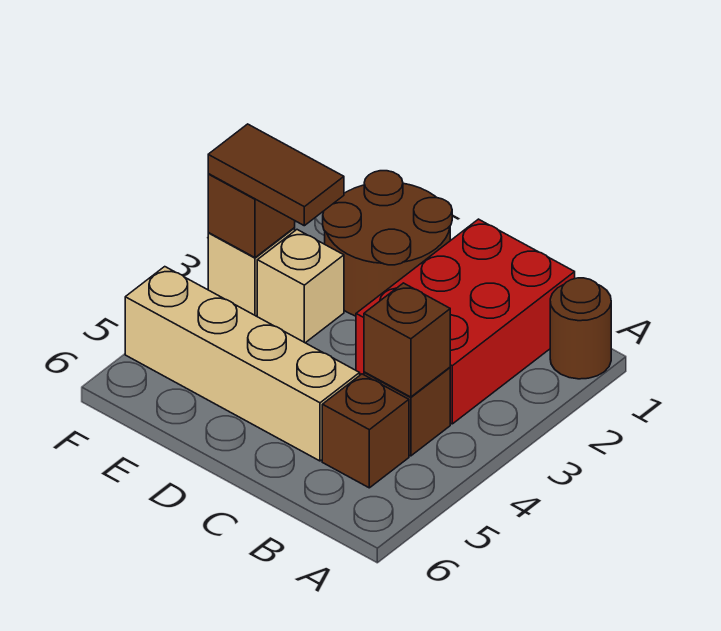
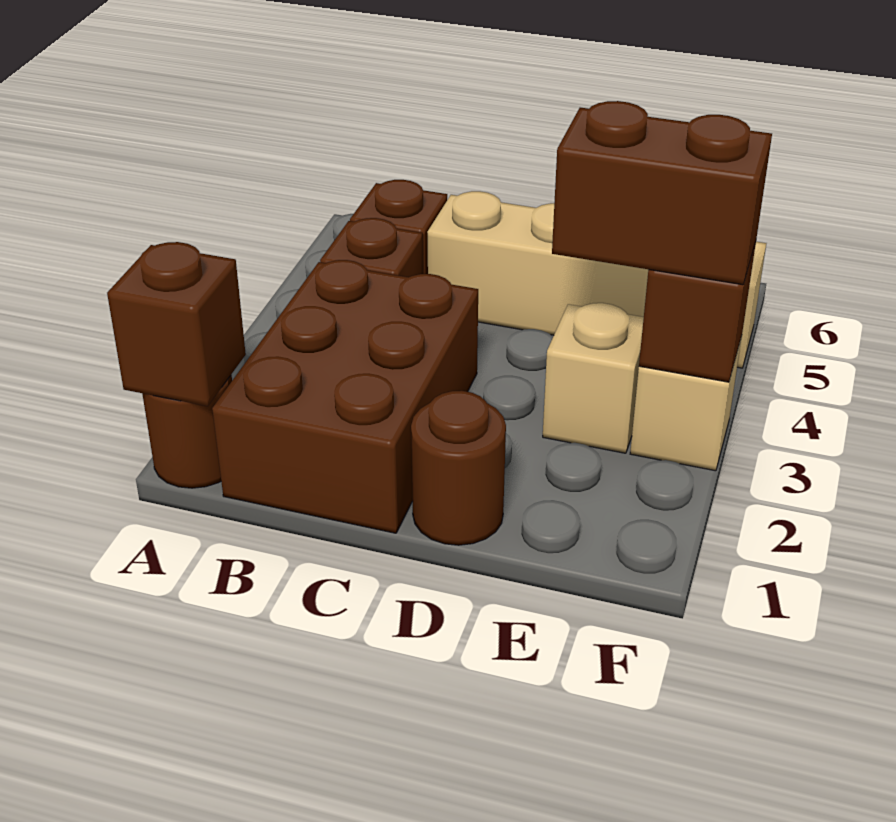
red brick B1:C3 level 1 -> brown brick B1:C3 level 1
brown brick B4 level 2 -> brown brick A1 level 2
brown round brick D1:E2 level 1 -> brown round brick D1 level 1
brown tile E3:F3 level 3 -> brown brick E3:F3 level 3

